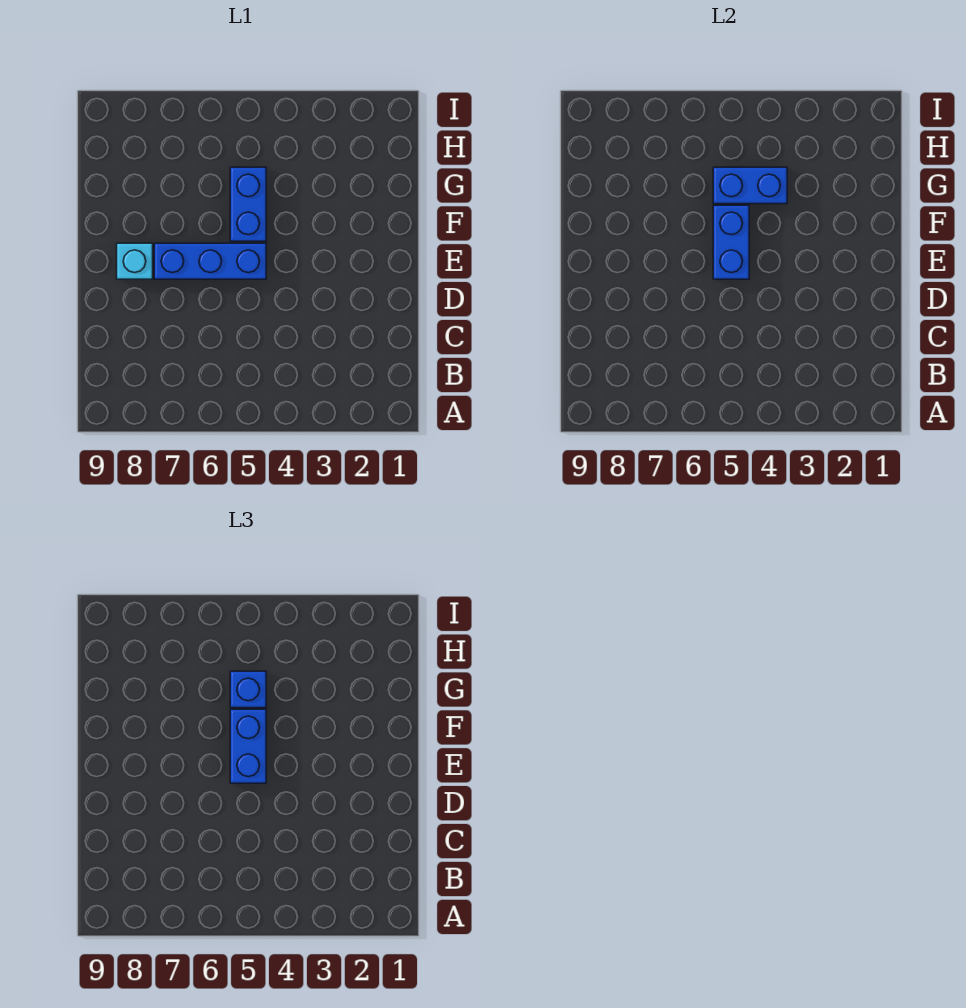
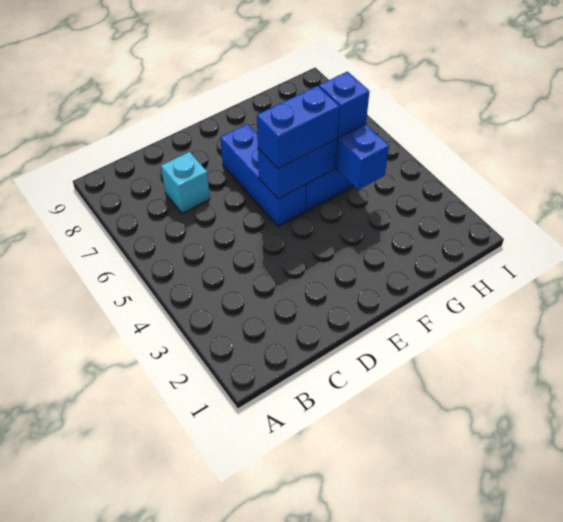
cyan brick E8 level 1 -> cyan brick C7 level 1

